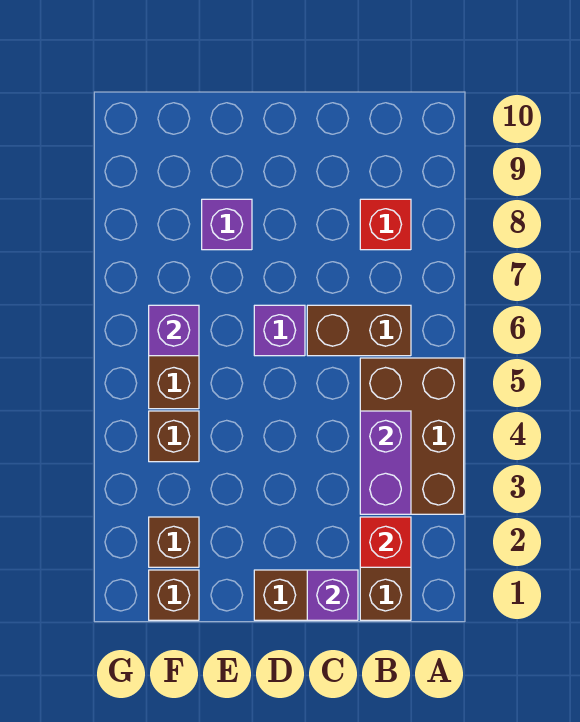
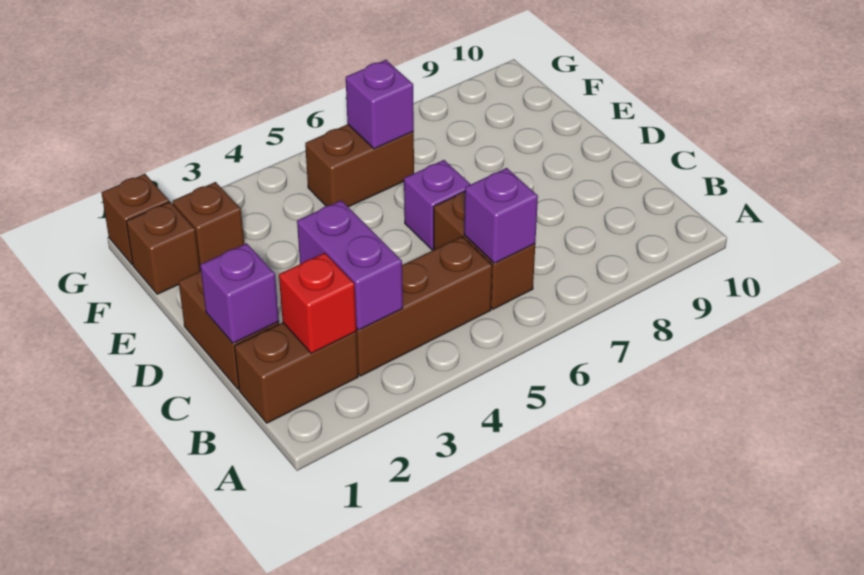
brown brick A3:B5 level 1 -> brown brick B3:B5 level 1
purple brick B3:B4 level 2 -> purple brick B3:C3 level 2
red brick B8 level 1 -> none
purple brick E8 level 1 -> purple brick B6 level 2
brown brick F4 level 1 -> brown brick G1 level 1

